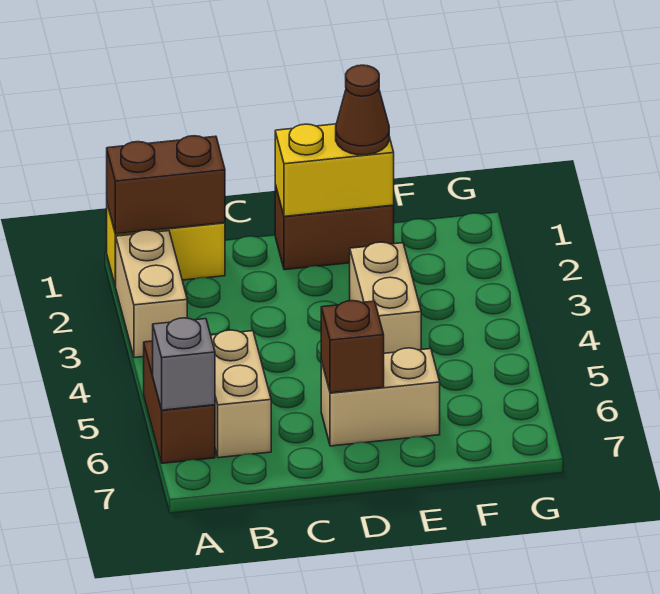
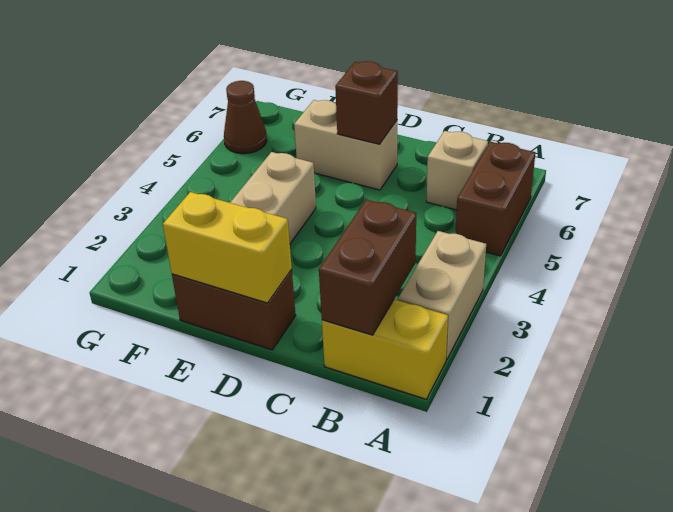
brown brick A1:B1 level 2 -> brown brick B1:B2 level 2
grey brick A6 level 2 -> none
tan brick B5:B6 level 1 -> tan brick B6 level 1
brown cone E1 level 3 -> brown cone G6 level 1

